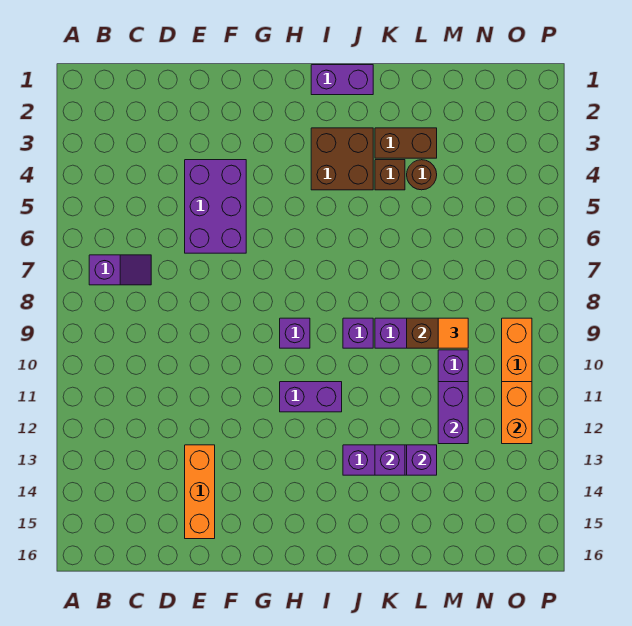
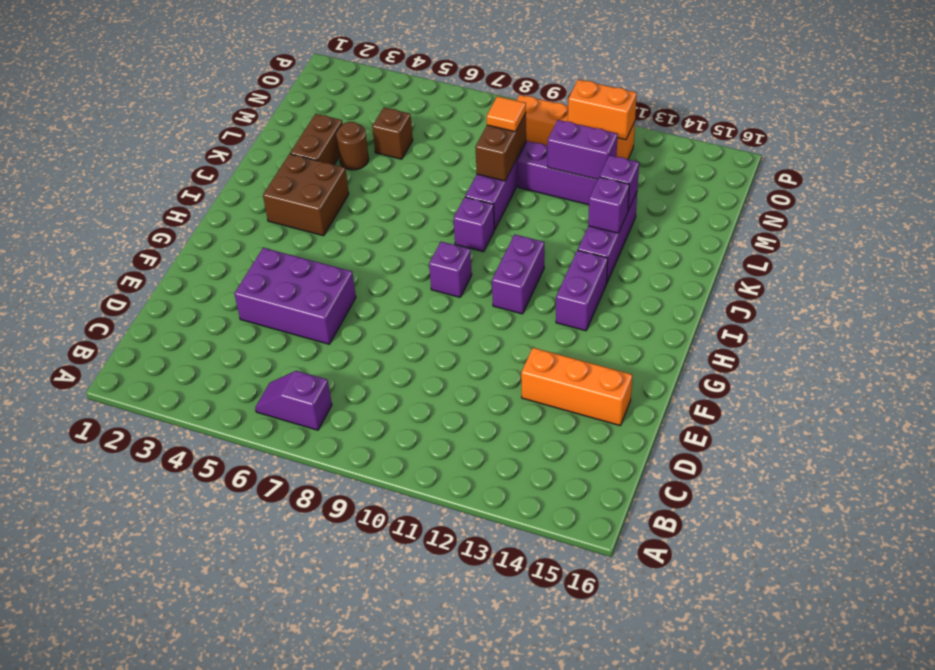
purple slope B7:C7 level 1 top B -> purple slope B6:B7 level 1 top 7
purple brick I1:J1 level 1 -> purple brick H13:I13 level 1
brown brick K4 level 1 -> brown brick M5 level 1

